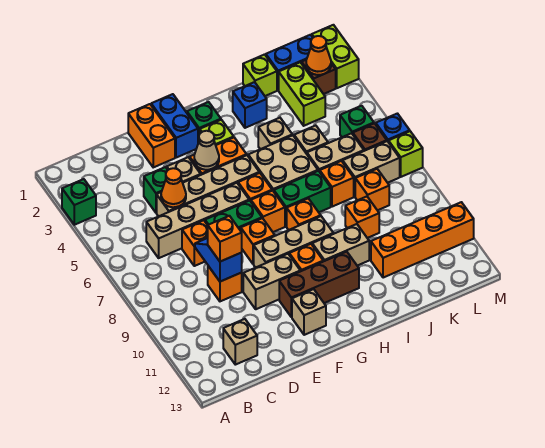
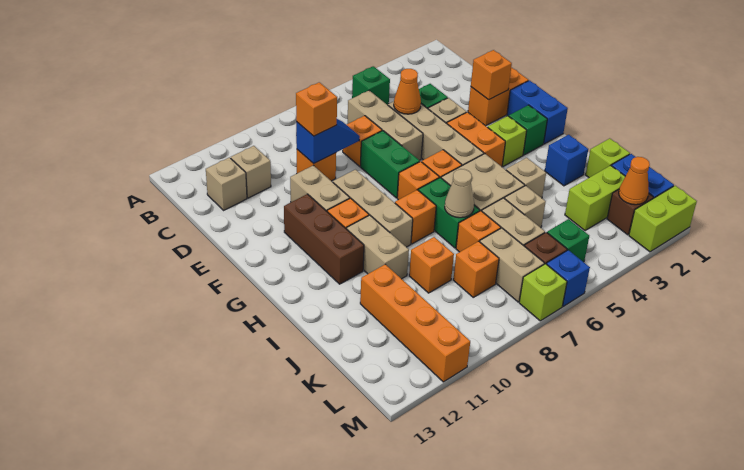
green brick A3 level 1 -> green brick B5 level 1
tan brick C6:F6 level 1 -> tan brick C6:E6 level 1
blue brick F1:F2 level 1 -> blue brick F1:G1 level 1
tan cone F4 level 2 -> tan cone I7 level 2
orange brick F8 level 1 -> orange brick E2 level 2
tan brick F12 level 1 -> tan brick C11 level 1

